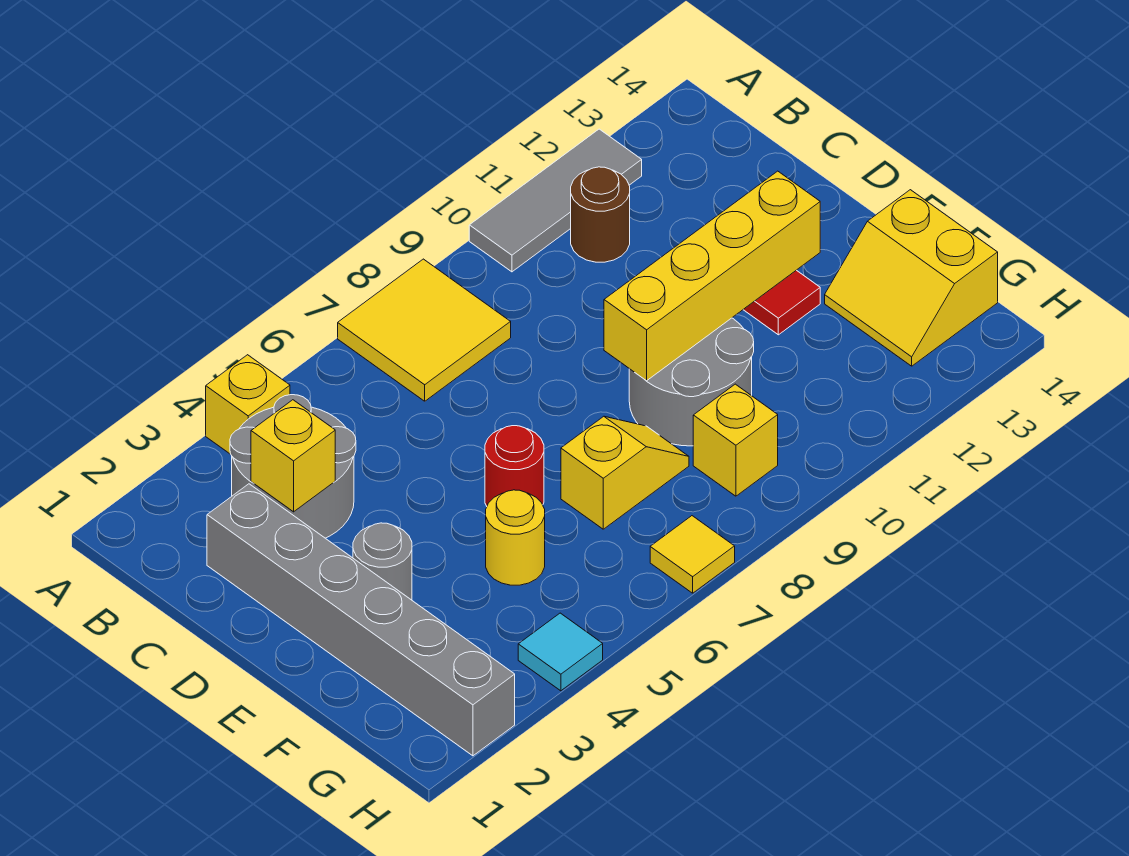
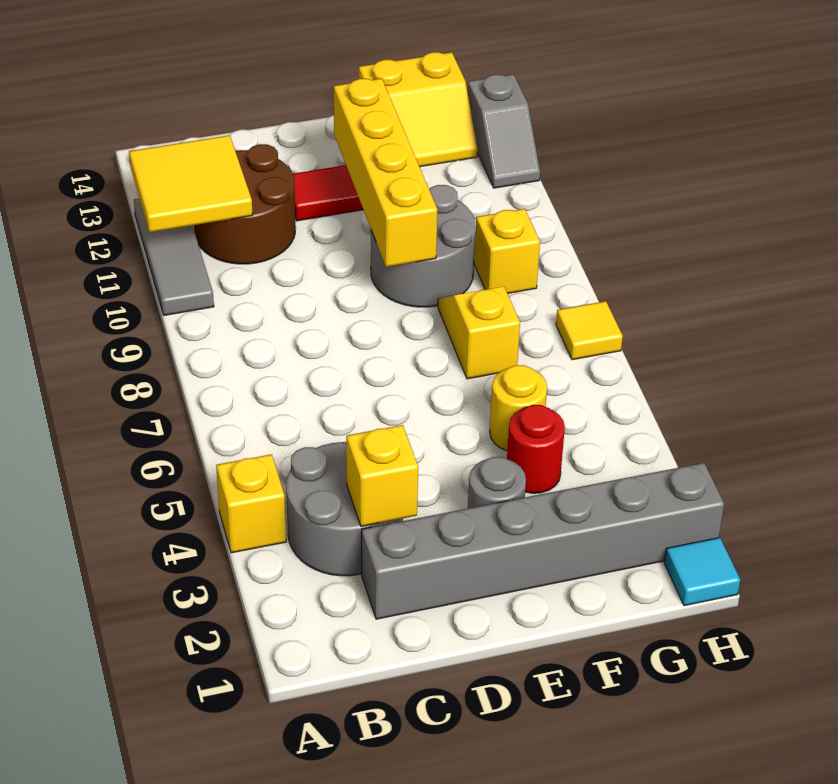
yellow tile A7:B8 level 1 -> yellow tile A11:B12 level 2
brown round brick B11 level 1 -> brown round brick B11:C12 level 1
red round brick E6 level 1 -> red round brick F4 level 1
cyan tile H4 level 1 -> cyan tile H1 level 1
none -> grey slope H12:H13 level 1 top 13

